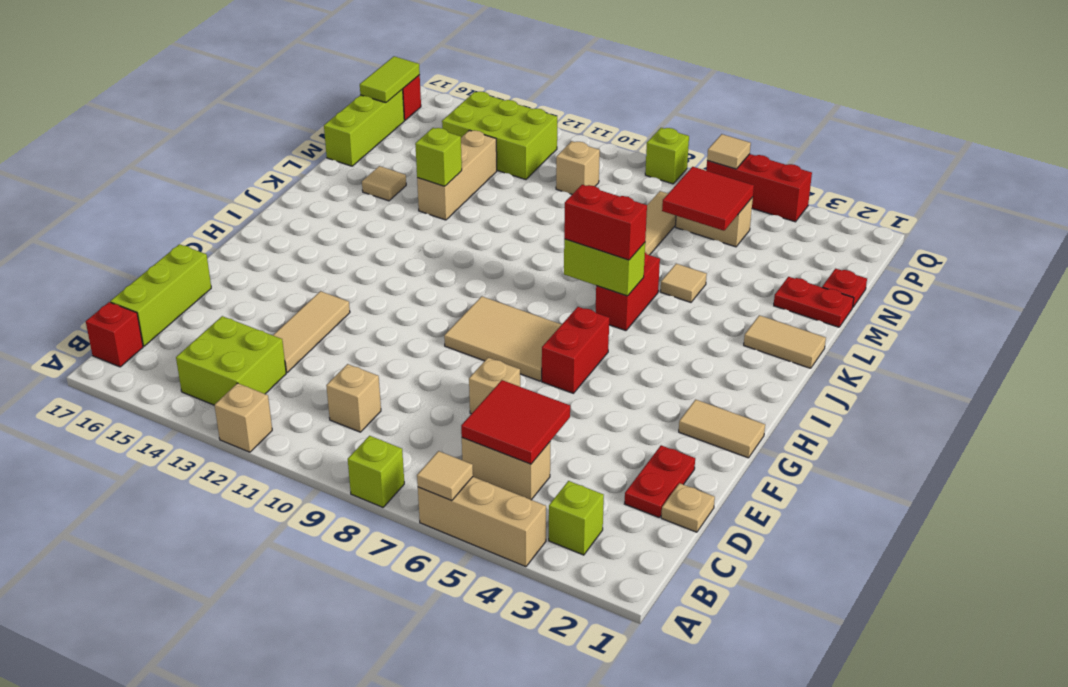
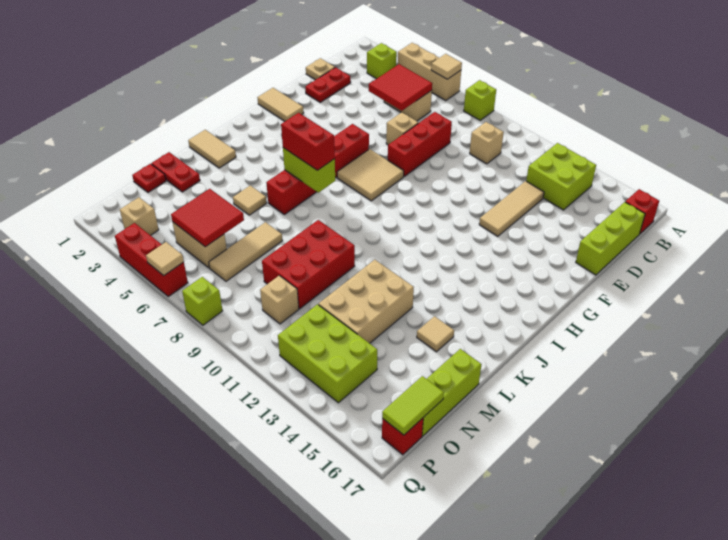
tan brick A12 level 1 -> tan brick P3 level 1
none -> red brick D8:F8 level 1
tan tile G7:H9 level 1 -> tan tile G7:H8 level 1
none -> red brick L9:N10 level 1
tan brick L13:N13 level 1 -> tan brick L12:N13 level 1
lime brick L13 level 2 -> none

